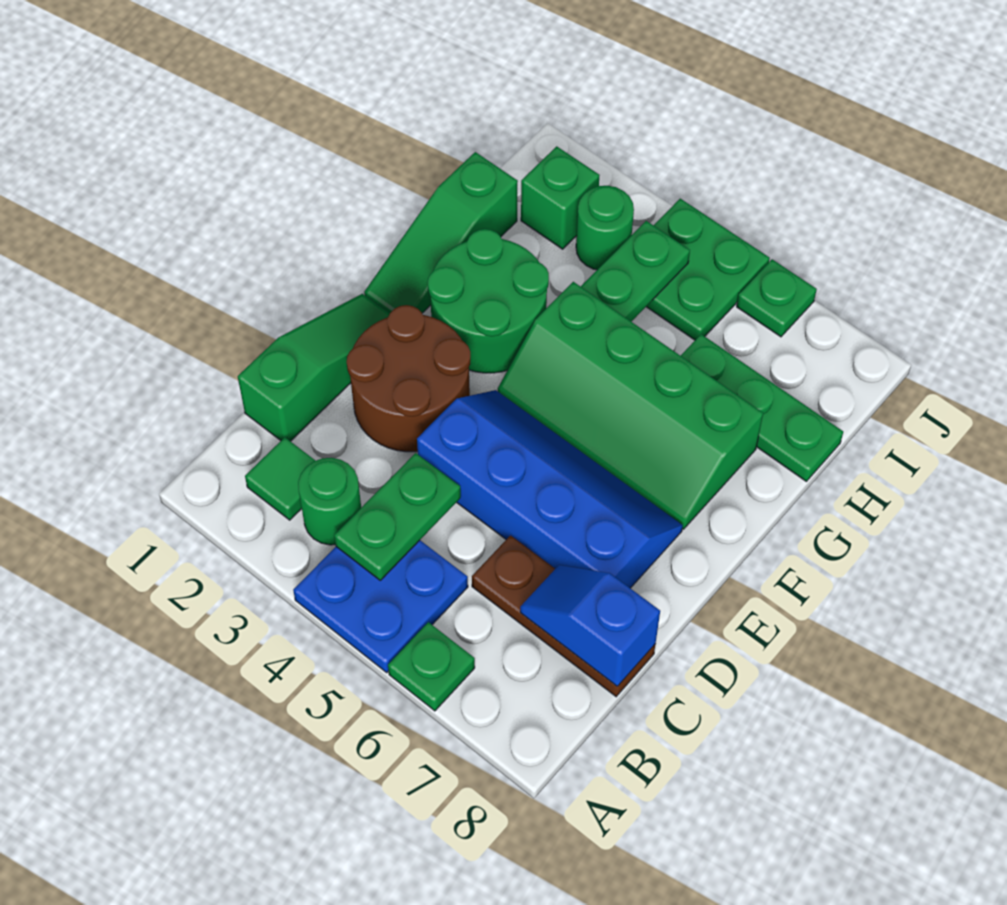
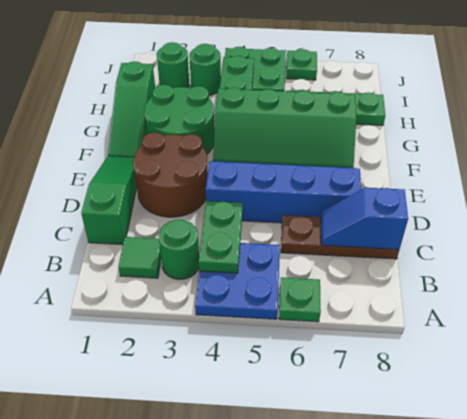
green brick I2 level 1 -> green round brick I2 level 1

